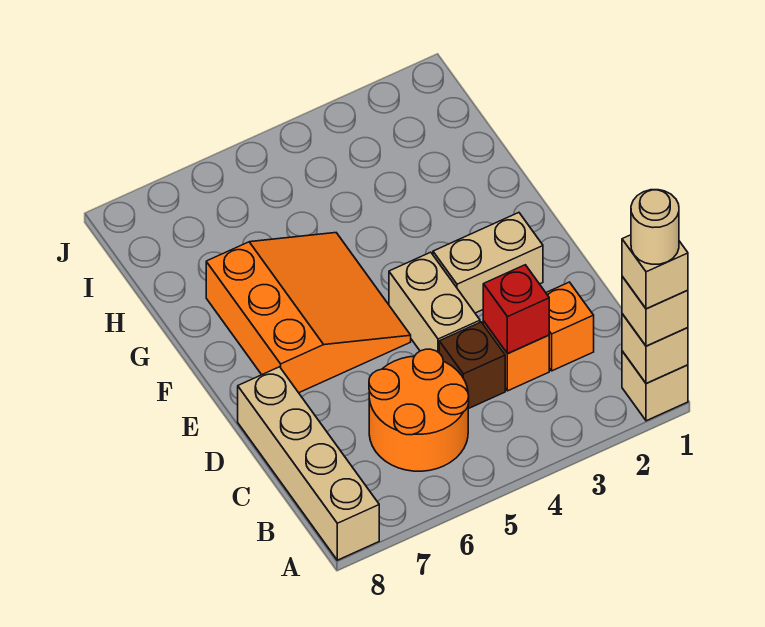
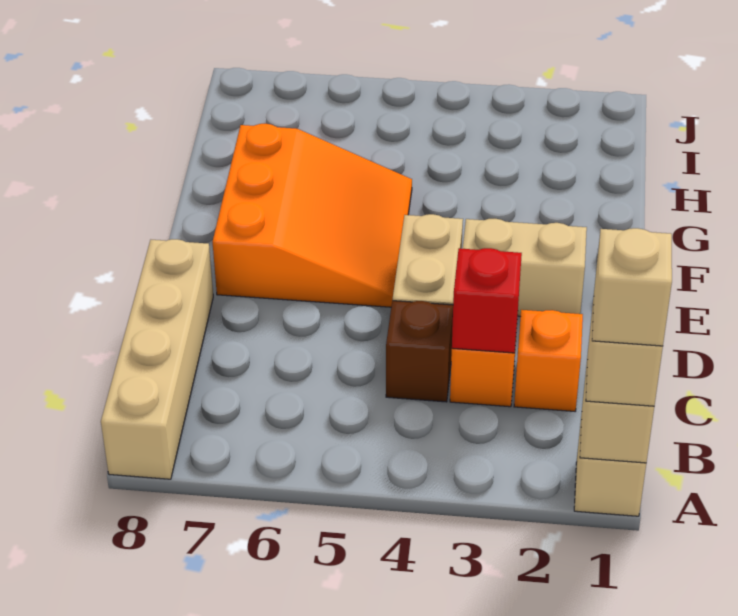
tan round brick A1 level 5 -> none
orange round brick B5:C6 level 1 -> none

